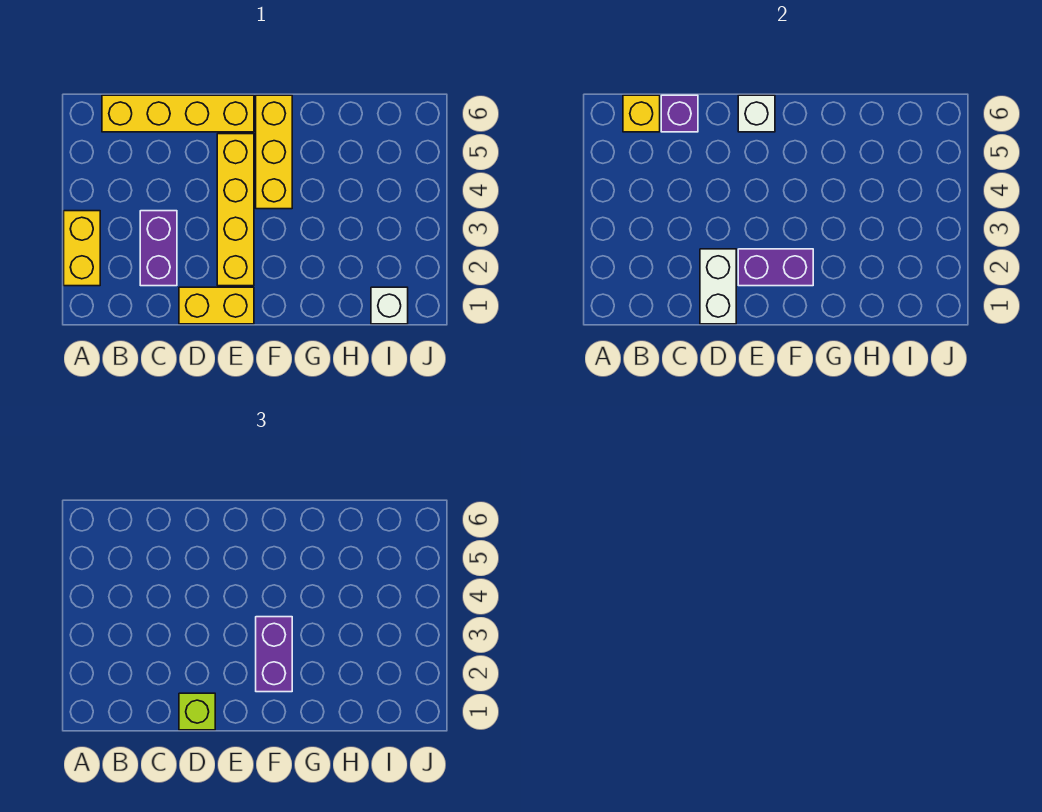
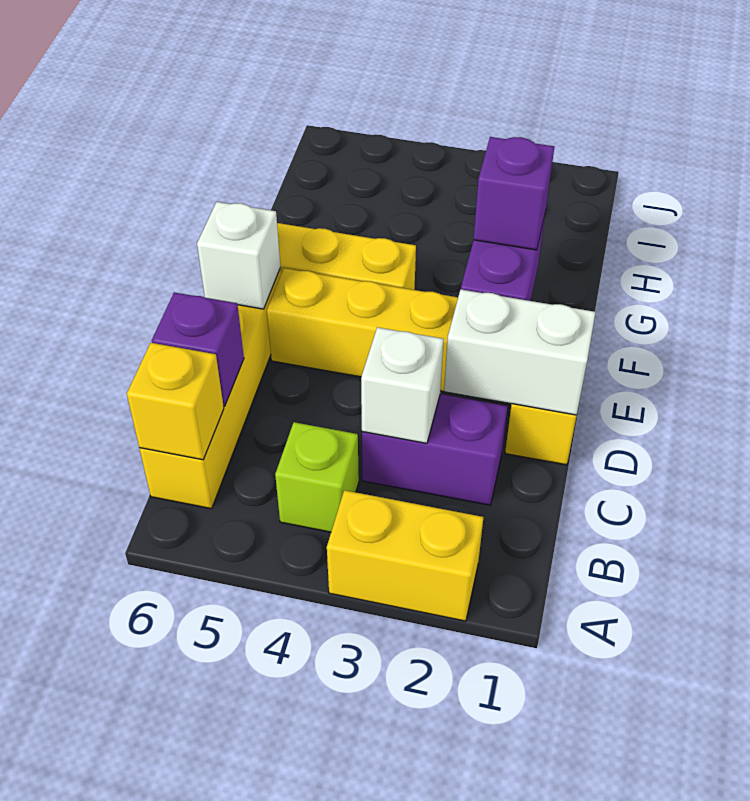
lime brick D1 level 3 -> lime brick B4 level 1
purple brick F2:F3 level 3 -> purple brick F2 level 3
white brick I1 level 1 -> white brick C3 level 2

